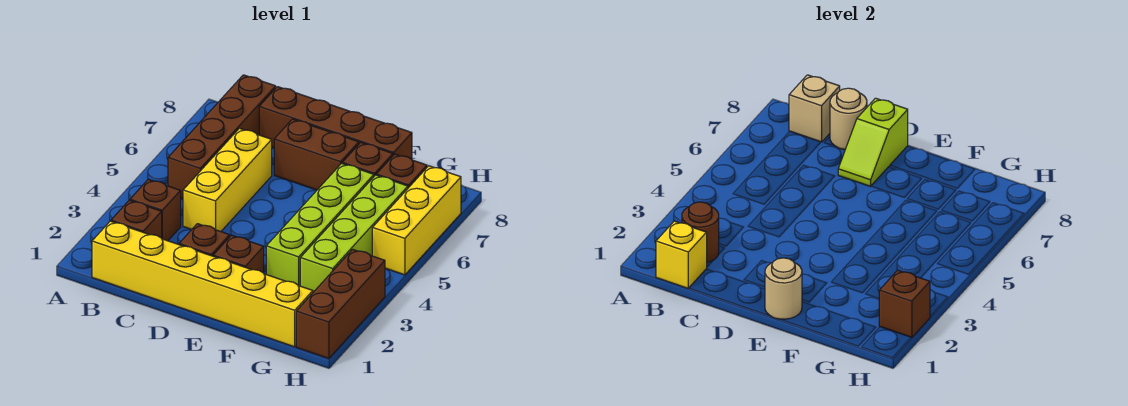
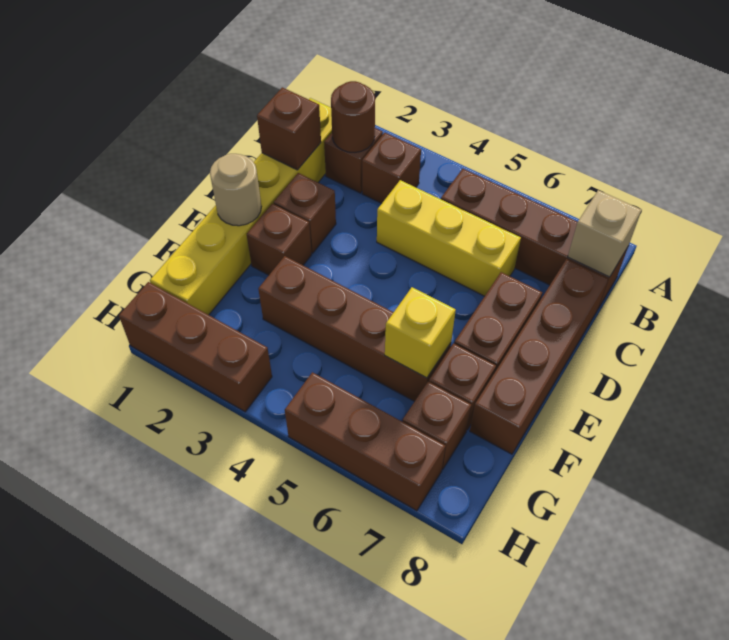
yellow brick B1 level 2 -> yellow brick F6 level 2
tan round brick C8 level 2 -> none
lime slope D7:D8 level 2 top 8 -> none
lime brick F3:F6 level 1 -> brown brick F3:F6 level 1
lime brick G3:G6 level 1 -> none
brown brick H2 level 2 -> brown brick C1 level 2
yellow brick H5:H7 level 1 -> brown brick H5:H7 level 1

